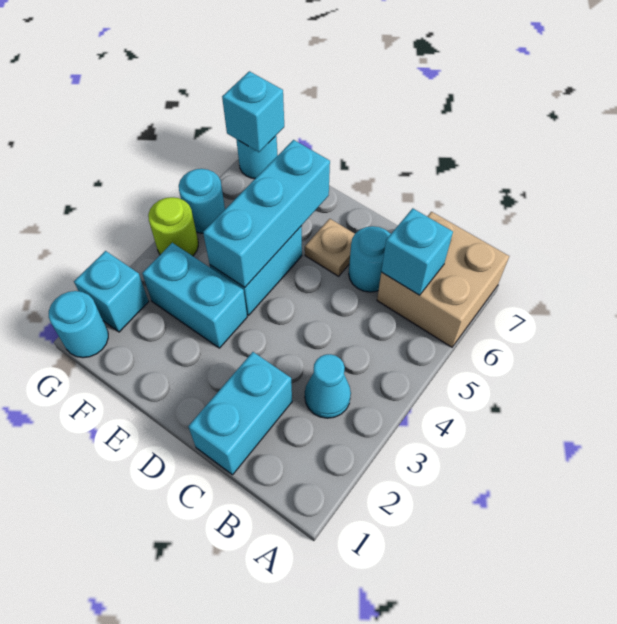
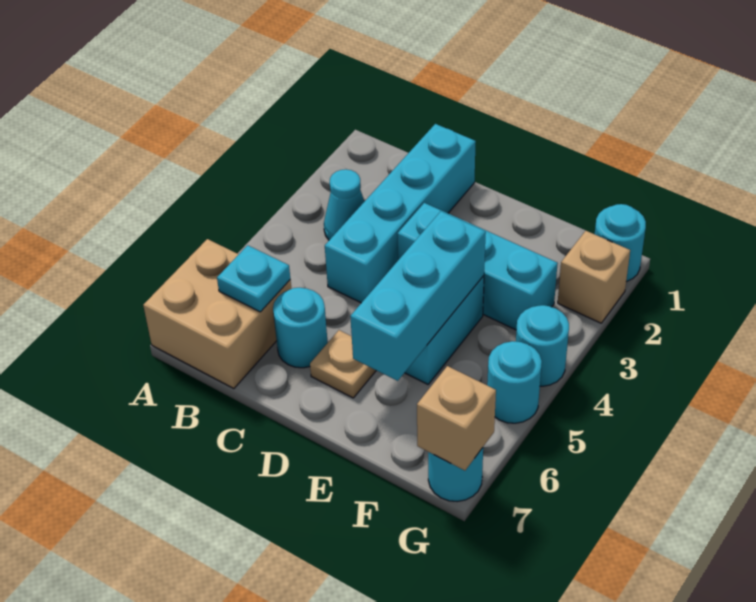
cyan brick B6 level 2 -> cyan plate B6 level 2
cyan brick C1:C2 level 1 -> cyan brick C1:C4 level 1
cyan brick E3:F3 level 1 -> cyan brick D3:F3 level 1
cyan brick G2 level 1 -> tan brick G2 level 1
lime round brick G4 level 1 -> cyan round brick G4 level 1
cyan brick G7 level 2 -> tan brick G7 level 2

